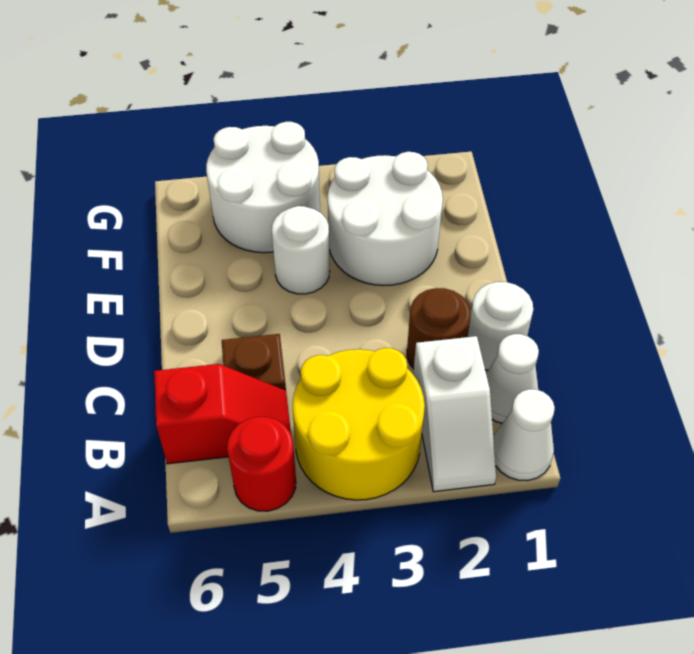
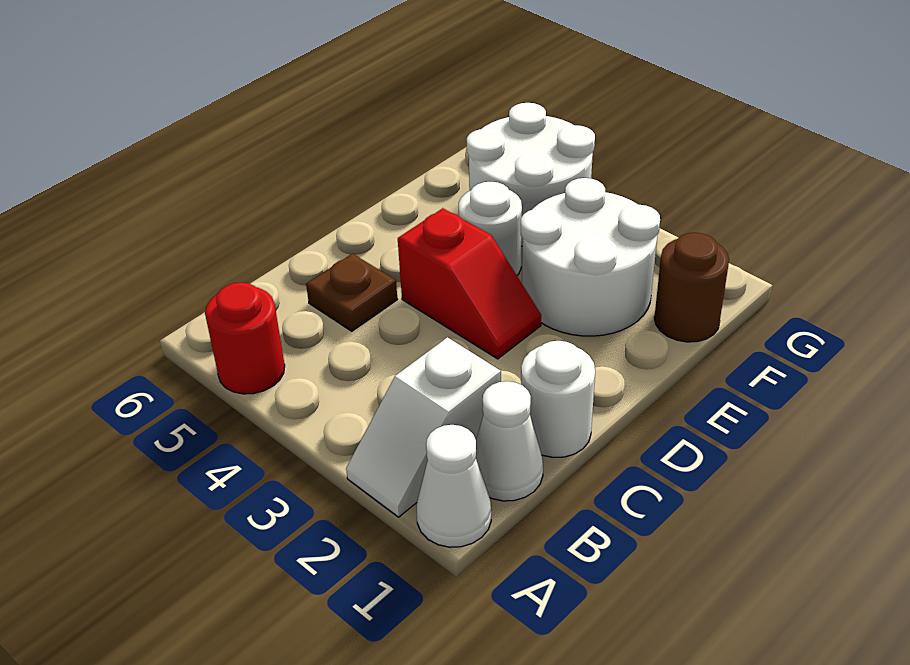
yellow round brick A3:B4 level 1 -> none
red slope B5:B6 level 1 top 6 -> red slope D3:D4 level 1 top 4
brown round brick C2 level 1 -> brown round brick F1 level 1

